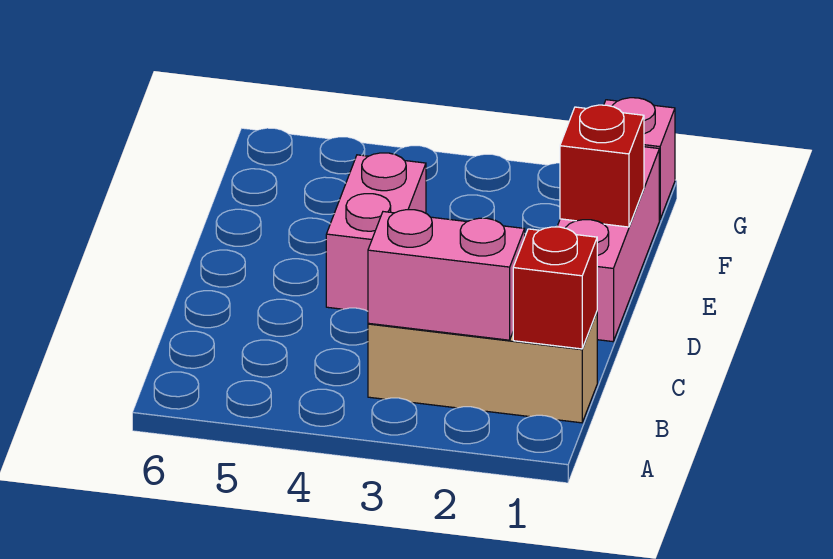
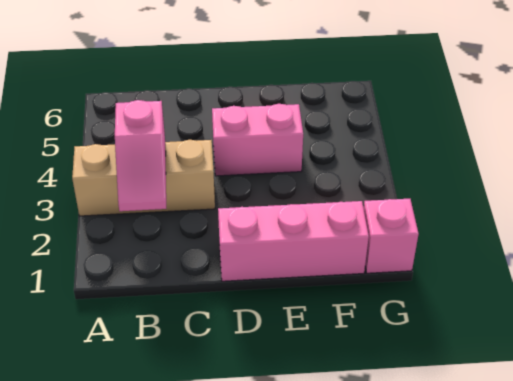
tan brick B1:B3 level 1 -> tan brick A3:C3 level 1
red brick B1 level 2 -> none
pink brick B2:B3 level 2 -> pink slope B2:B3 level 2 top 3
red brick E1 level 2 -> none

